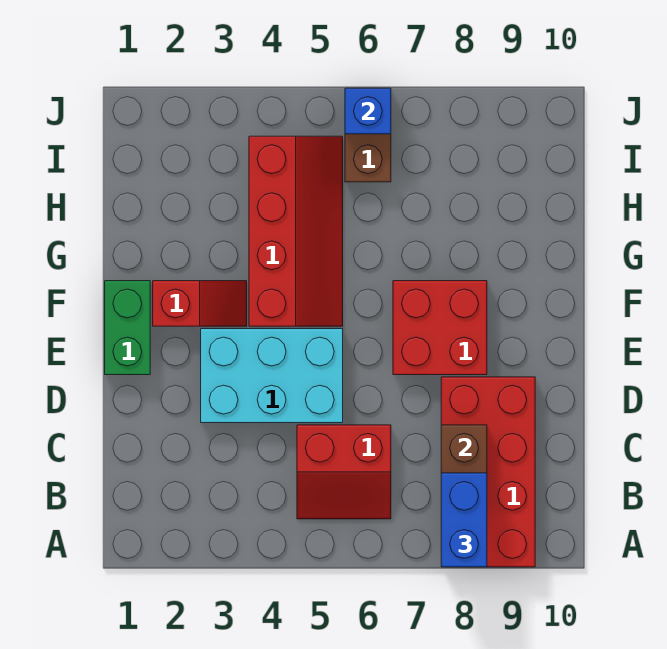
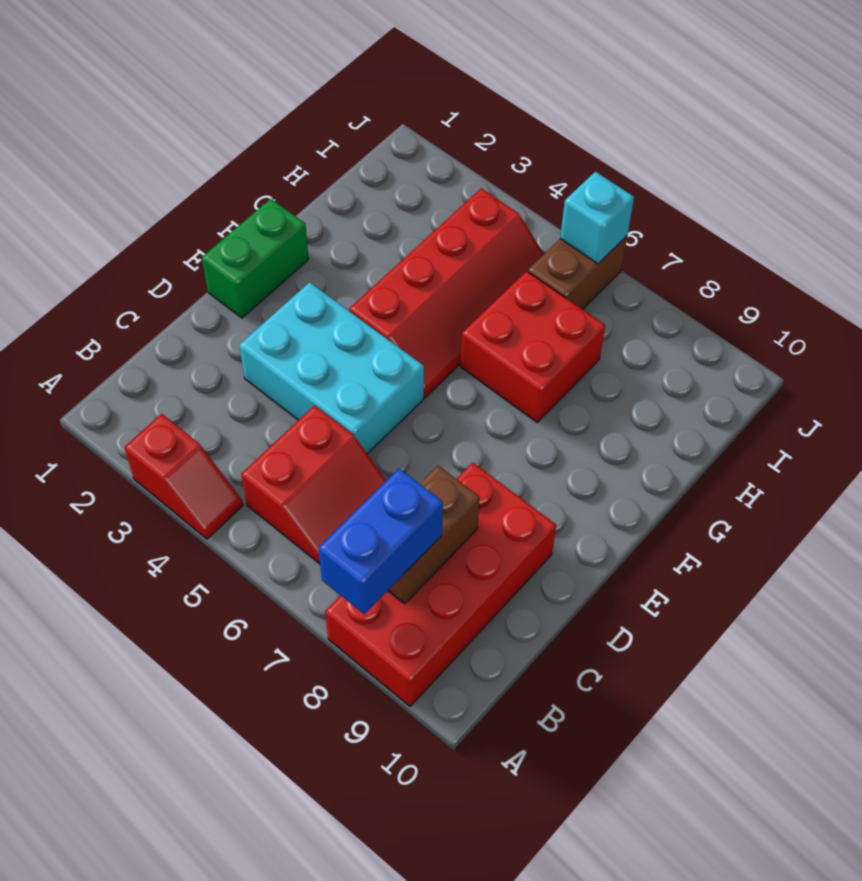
red slope B5:C6 level 1 top C -> red slope B5:C6 level 1 top 5
red brick E7:F8 level 1 -> red brick G6:H7 level 1
red slope F2:F3 level 1 top 2 -> red slope A3:A4 level 1 top 3
blue brick J6 level 2 -> cyan brick J6 level 2

